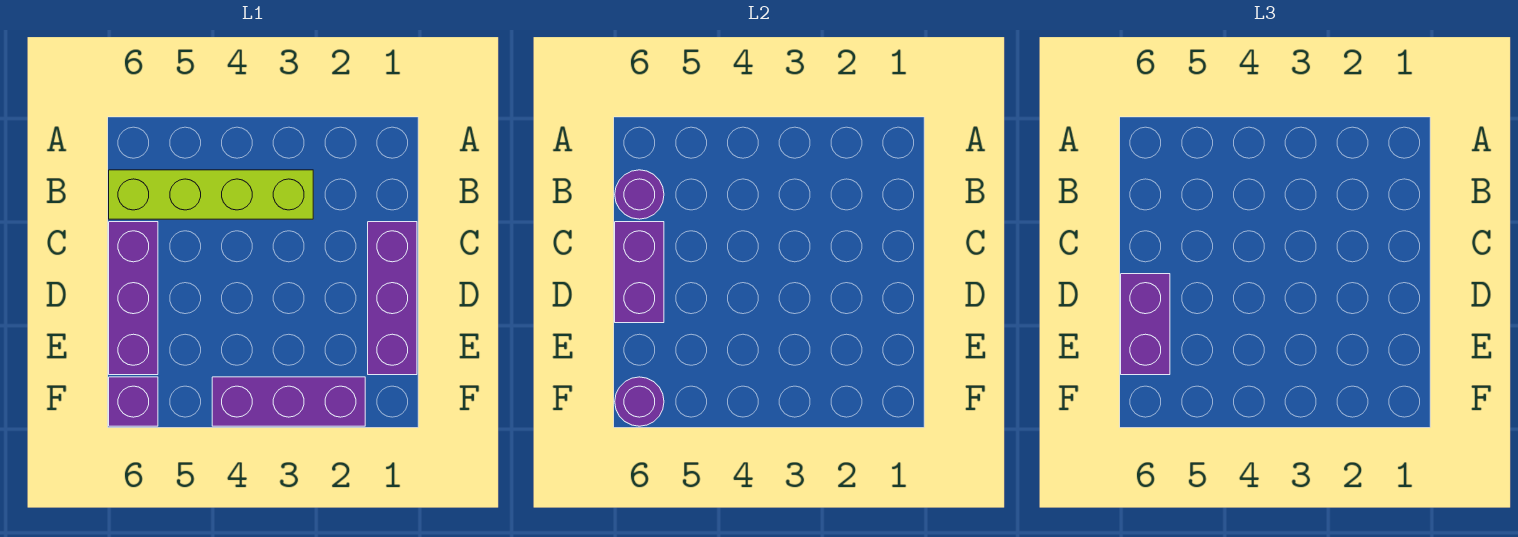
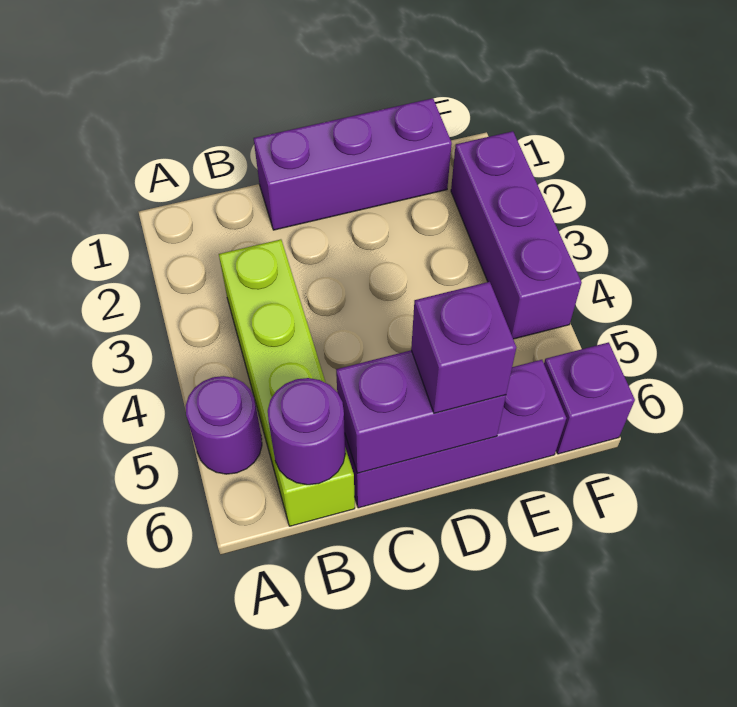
purple brick D6:E6 level 3 -> purple brick D6 level 3
purple round brick F6 level 2 -> purple round brick A5 level 1

